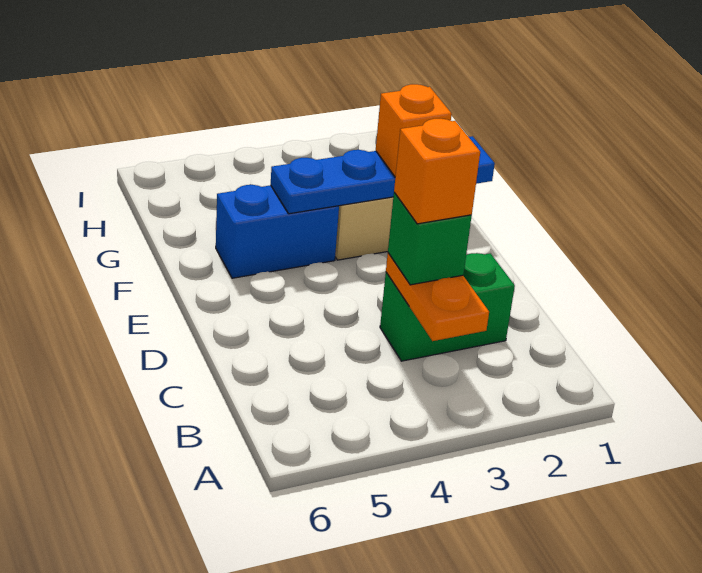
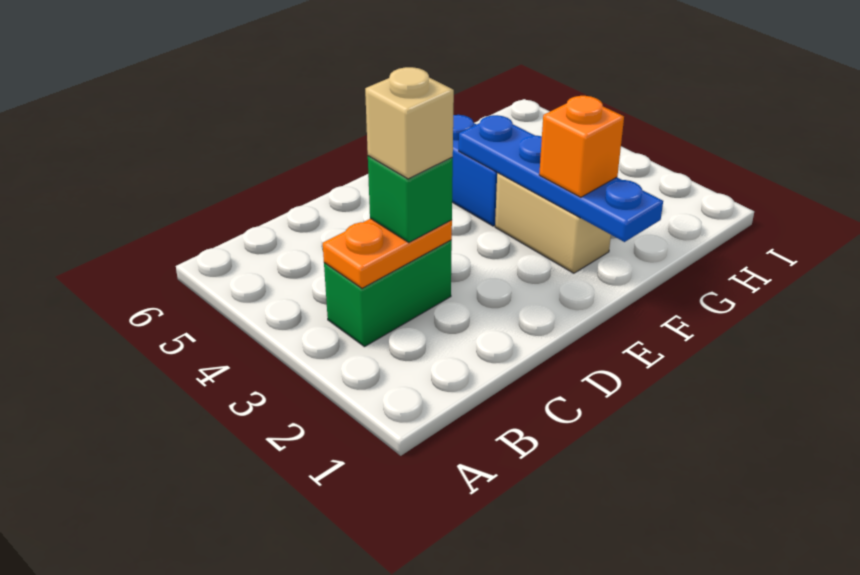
green brick C2:C3 level 1 -> green brick B3:C3 level 1
orange brick C3 level 4 -> tan brick C3 level 4

